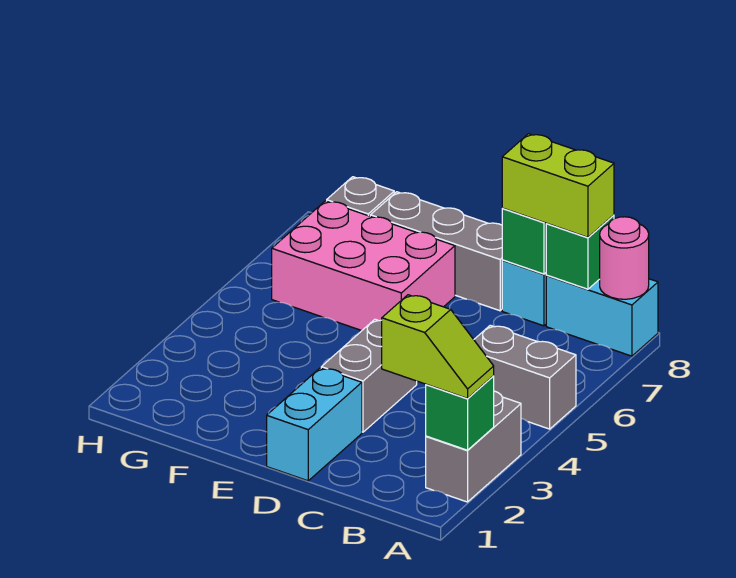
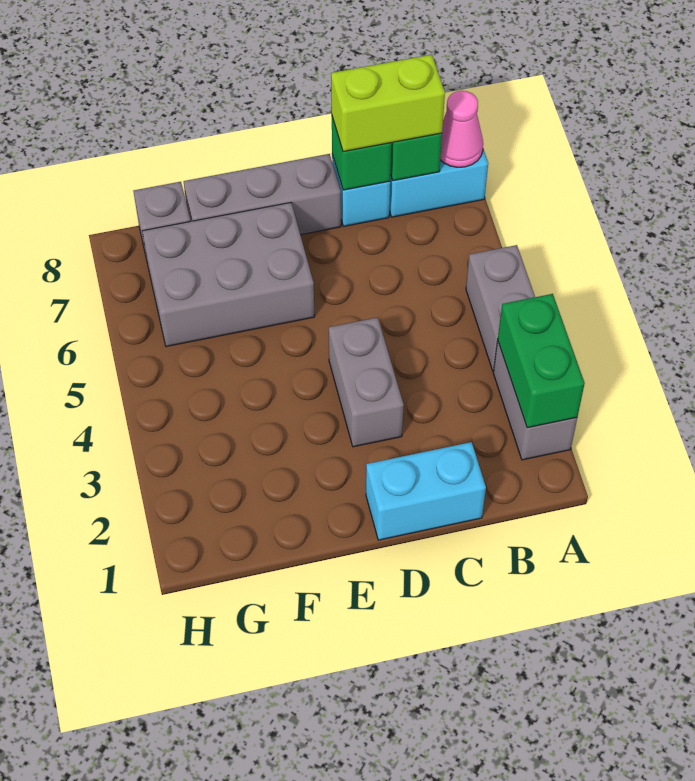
green brick A2 level 2 -> green brick A2:A3 level 2
lime slope A2:B2 level 3 top B -> none
grey brick A5:B5 level 1 -> grey brick A4:A5 level 1
pink round brick A8 level 2 -> pink cone A8 level 2
cyan brick D1:D2 level 1 -> cyan brick C1:D1 level 1
pink brick E6:G7 level 1 -> grey brick E6:G7 level 1

